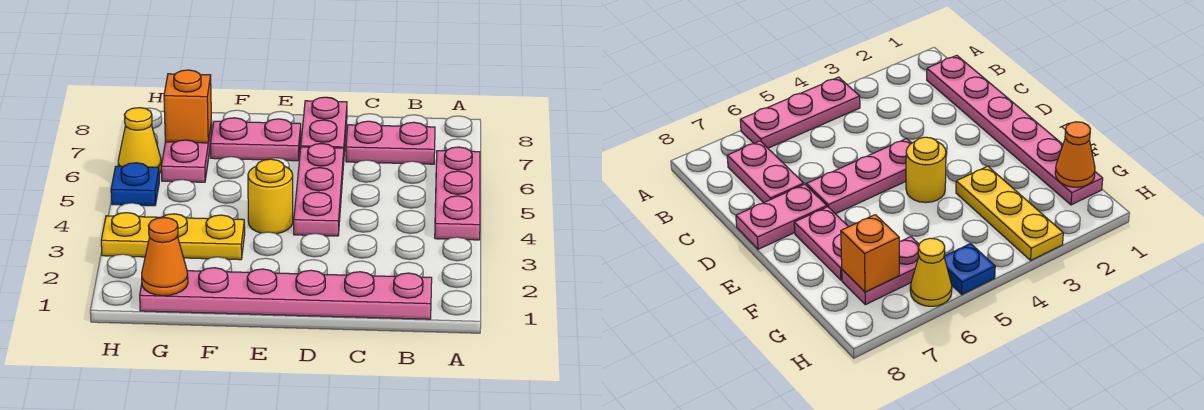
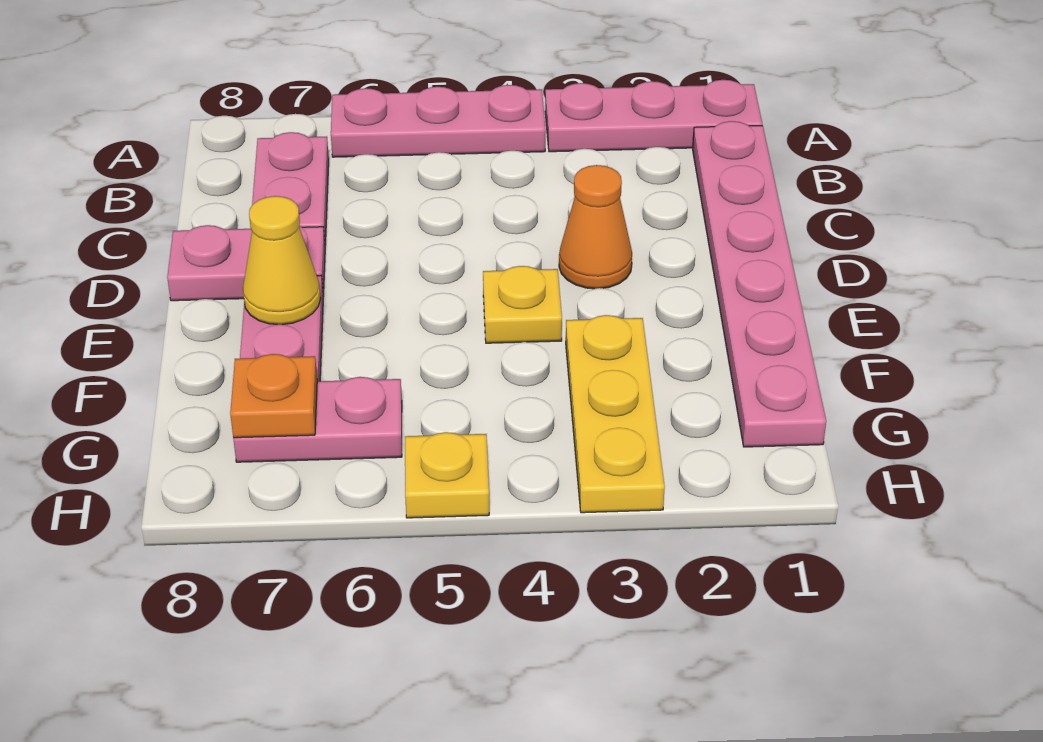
pink plate D4:D6 level 1 -> pink plate A1:A3 level 1
yellow round brick E4 level 1 -> yellow plate E4 level 1
orange cone G1 level 2 -> orange cone D3 level 1
orange brick G7 level 2 -> orange plate G7 level 2
blue plate H5 level 1 -> yellow plate H5 level 1
yellow cone H6 level 1 -> yellow cone E7 level 2

